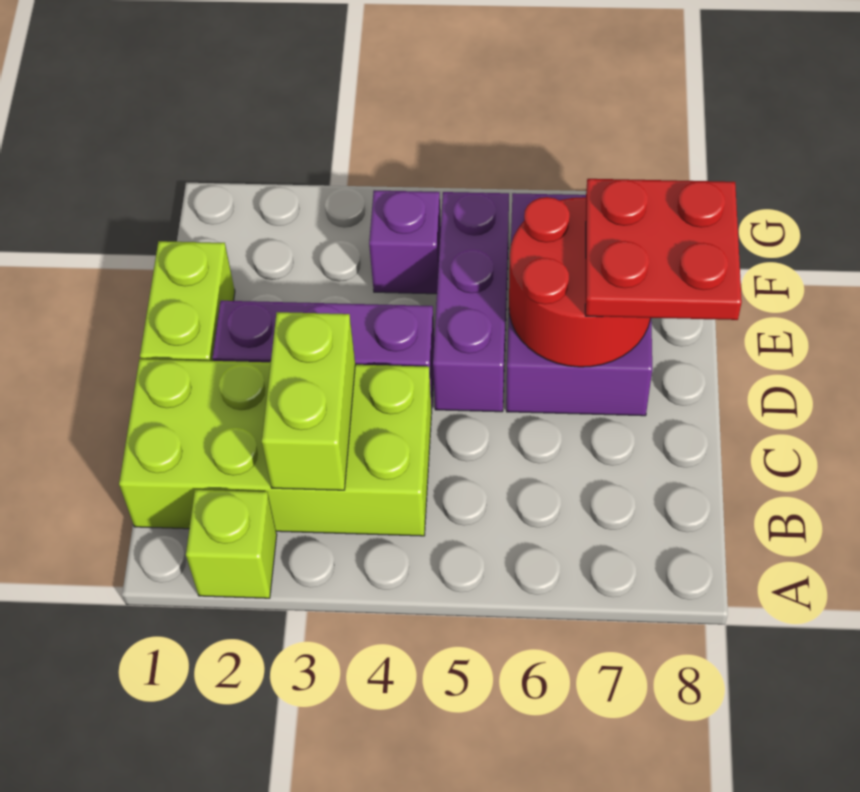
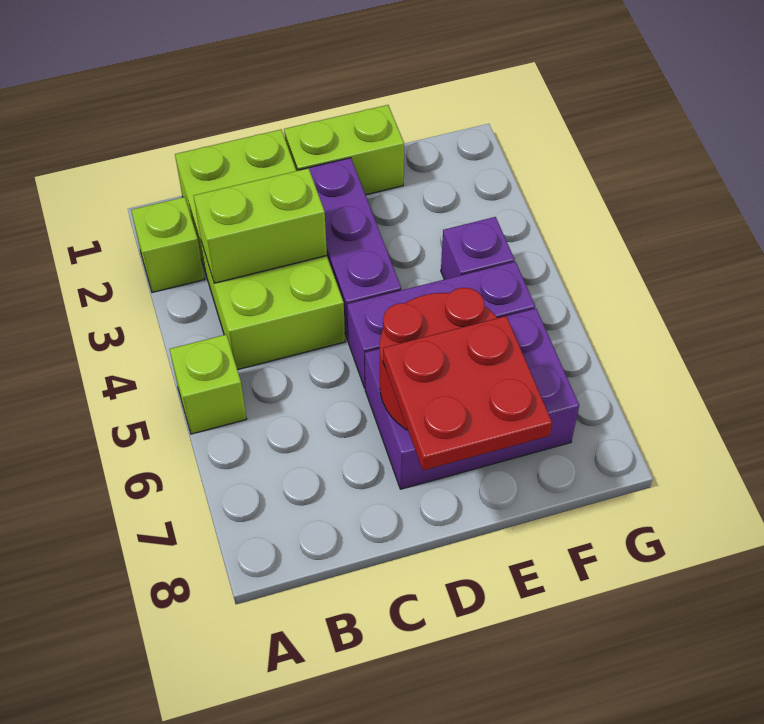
none -> lime brick A5 level 1

